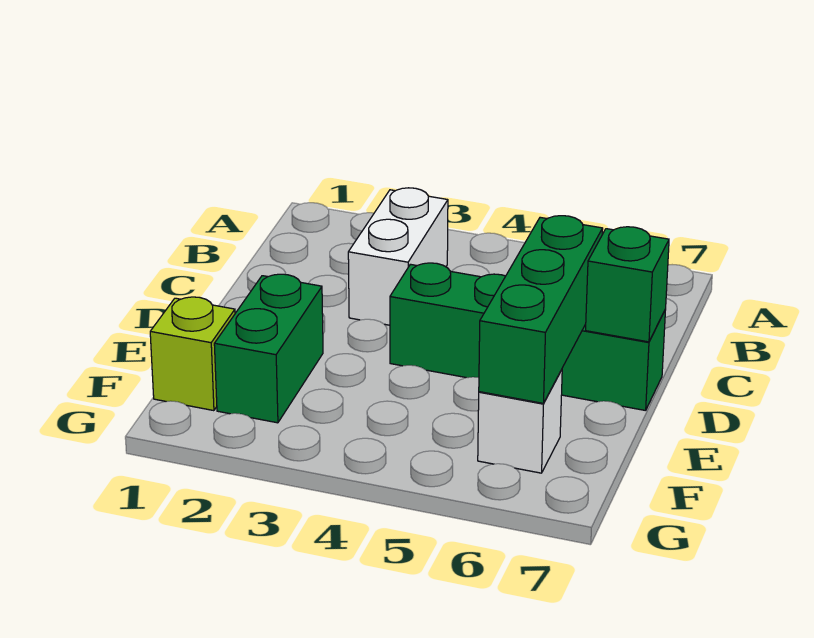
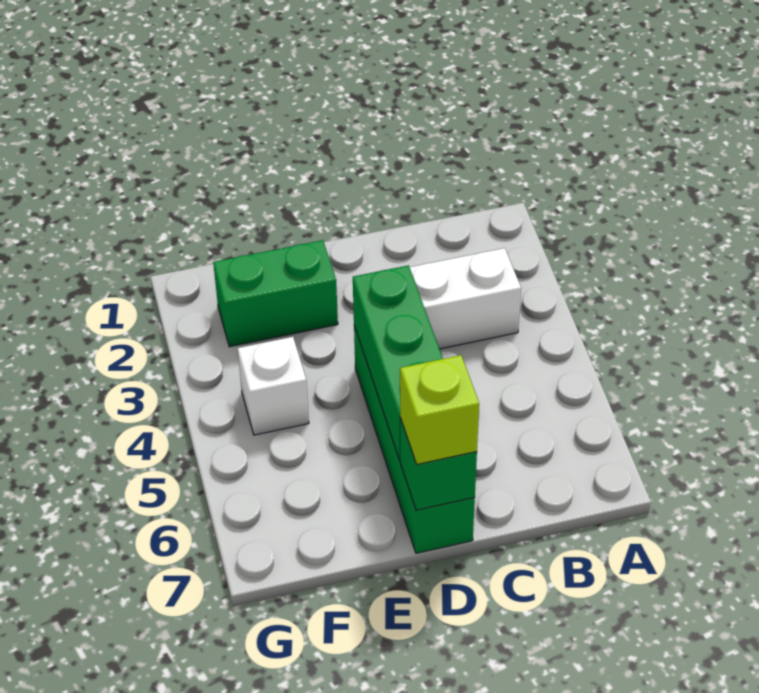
green brick D6:F6 level 2 -> green brick D4:D6 level 2
lime brick F1 level 1 -> lime brick D7 level 3
white brick F6 level 1 -> white brick F4 level 1

